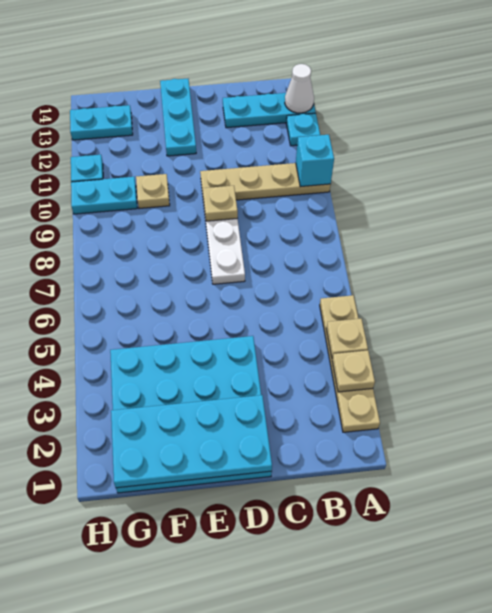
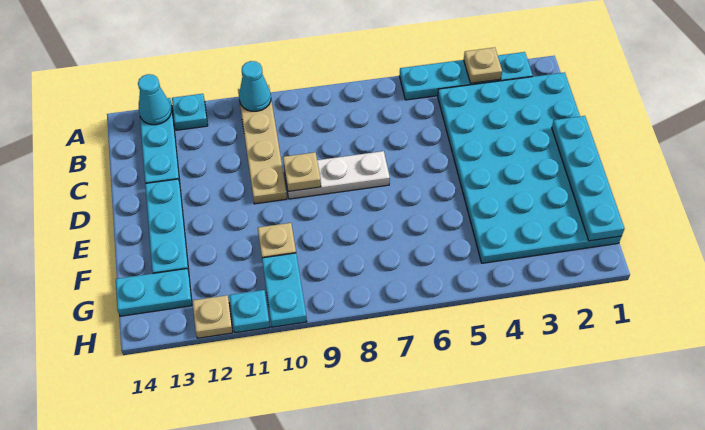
tan plate A2:A5 level 1 -> cyan plate A2:A5 level 1
tan plate A4 level 2 -> tan plate H12 level 1
cyan brick A10 level 2 -> cyan cone A10 level 2
white cone A13 level 2 -> cyan cone A13 level 2
cyan plate D1:G4 level 1 -> cyan plate B1:G4 level 1
cyan plate D1:G2 level 2 -> cyan plate D1:G1 level 2
cyan plate E12:E14 level 1 -> cyan plate D13:F13 level 1
cyan plate G13:H13 level 1 -> cyan plate G13:G14 level 1

